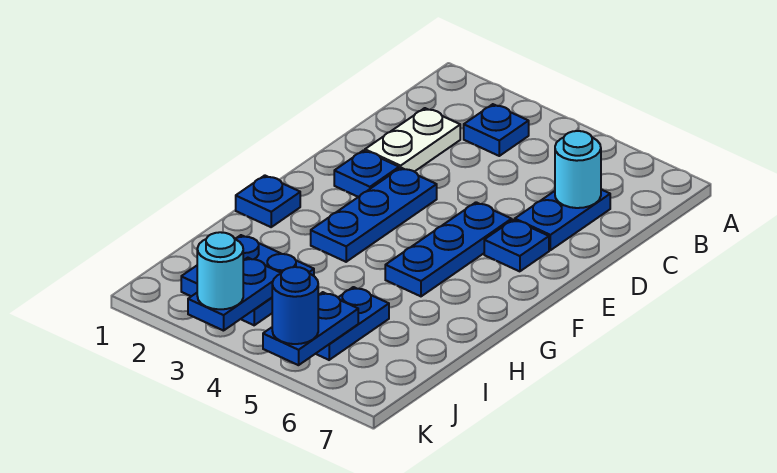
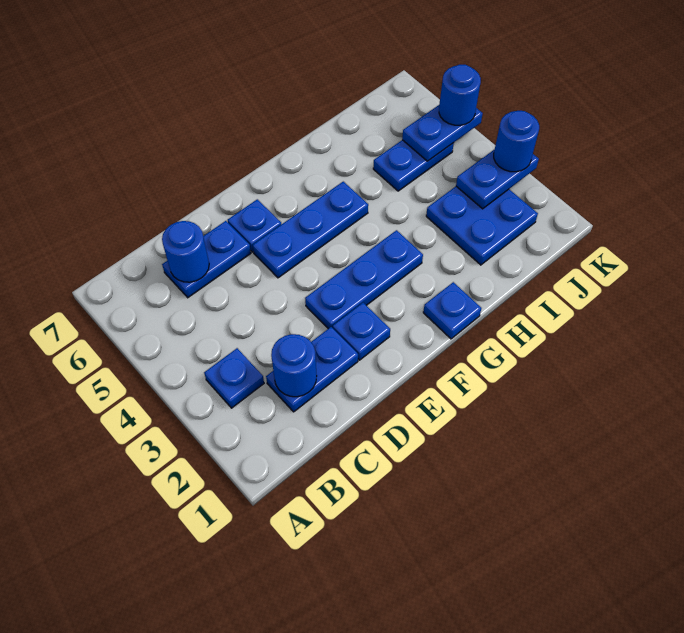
white plate C2:D2 level 1 -> blue plate C2:D2 level 1
none -> blue round brick C2 level 2
cyan round brick C6 level 2 -> blue round brick C6 level 2
cyan round brick K3 level 3 -> blue round brick K3 level 3

